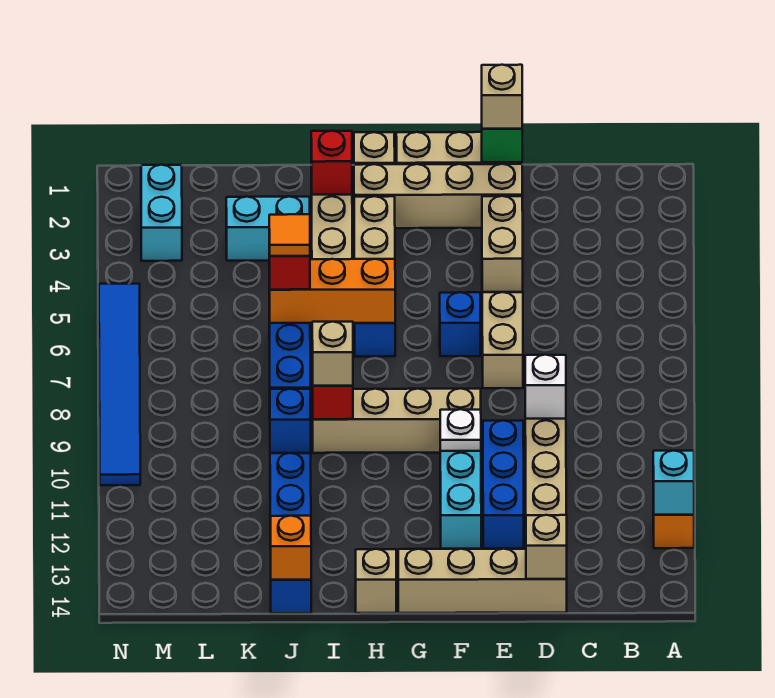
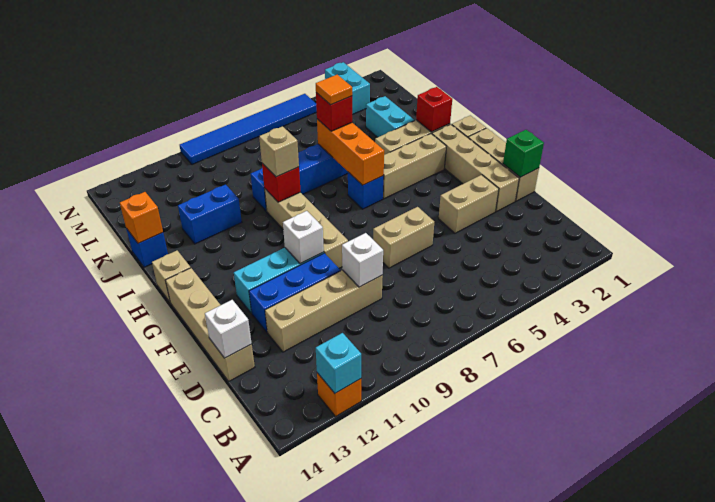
tan brick D14 level 2 -> white brick D14 level 2
tan brick E1 level 3 -> none
blue brick F6 level 1 -> none
white plate F10 level 2 -> white brick F10 level 2
cyan brick M2:M3 level 1 -> cyan brick M3:N3 level 1

